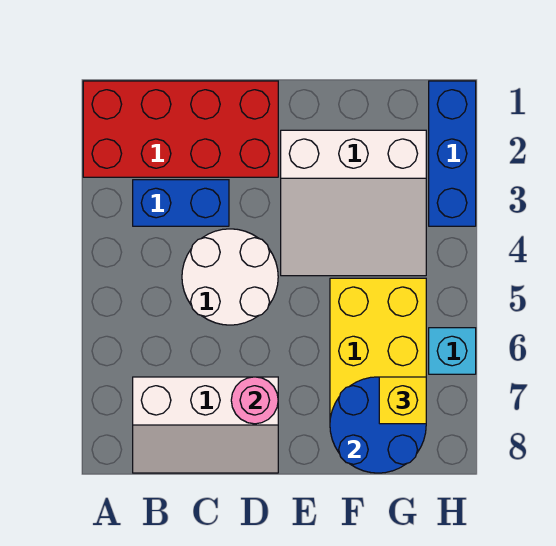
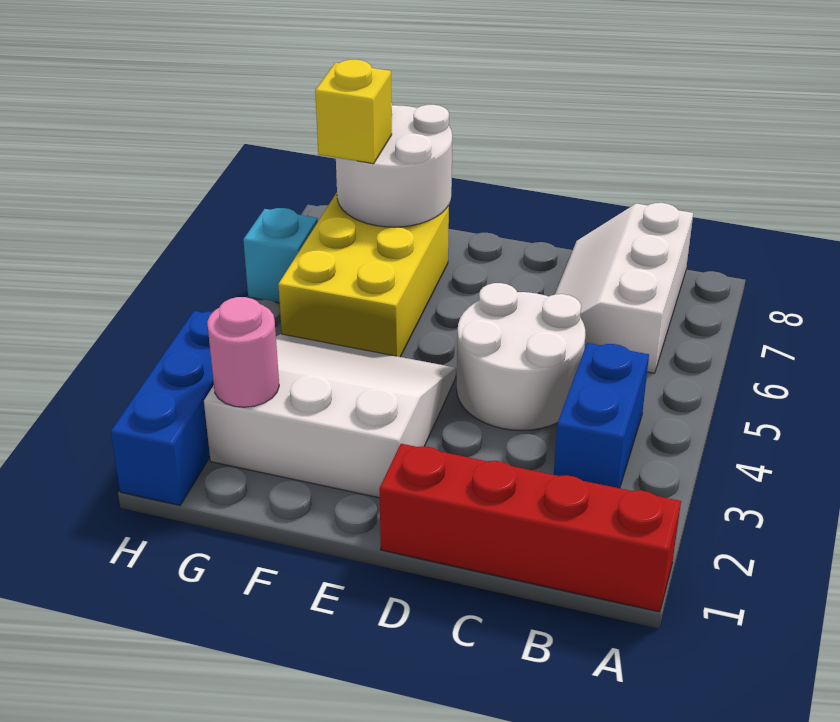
red brick A1:D2 level 1 -> red brick A1:D1 level 1
blue brick B3:C3 level 1 -> blue brick B3:B4 level 1
white slope B7:D8 level 1 top 7 -> white slope B6:C8 level 1 top B
pink round brick D7 level 2 -> pink round brick G2 level 2
blue round brick F7:G8 level 2 -> white round brick F7:G8 level 2

